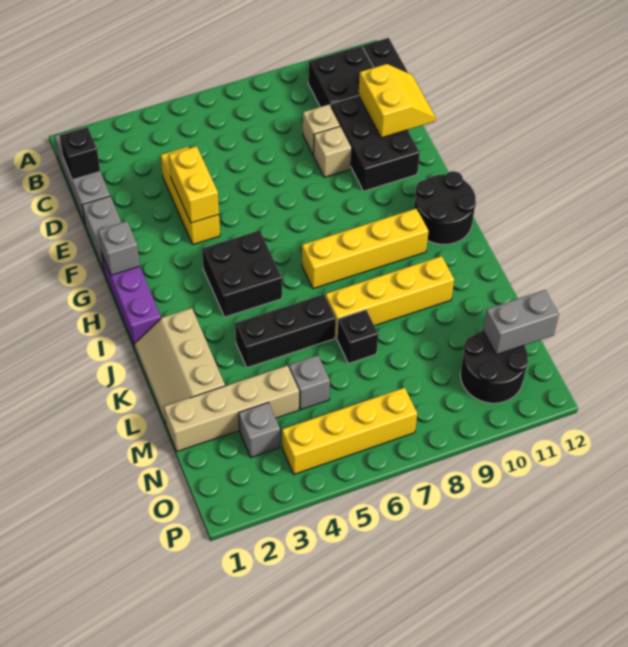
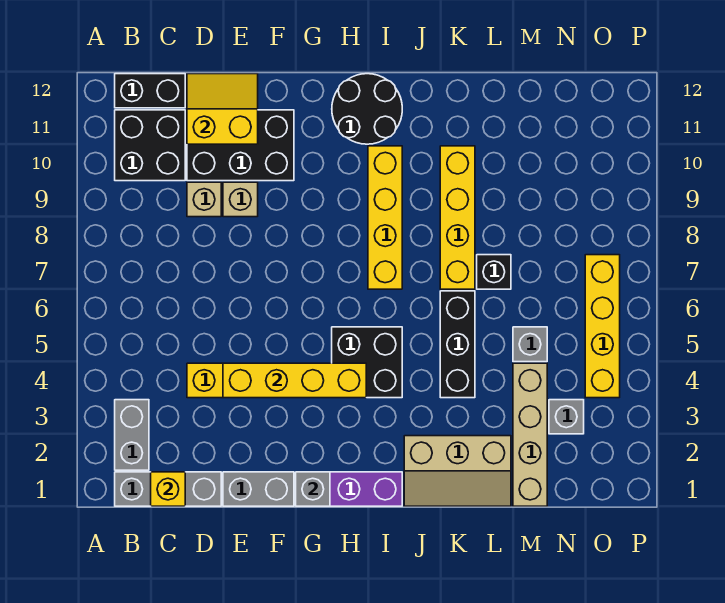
black brick C1 level 2 -> yellow brick C1 level 2
yellow brick E4:F4 level 2 -> yellow brick E4:H4 level 2
black round brick N10:O11 level 1 -> none
grey brick N11:N12 level 2 -> grey brick B2:B3 level 1

